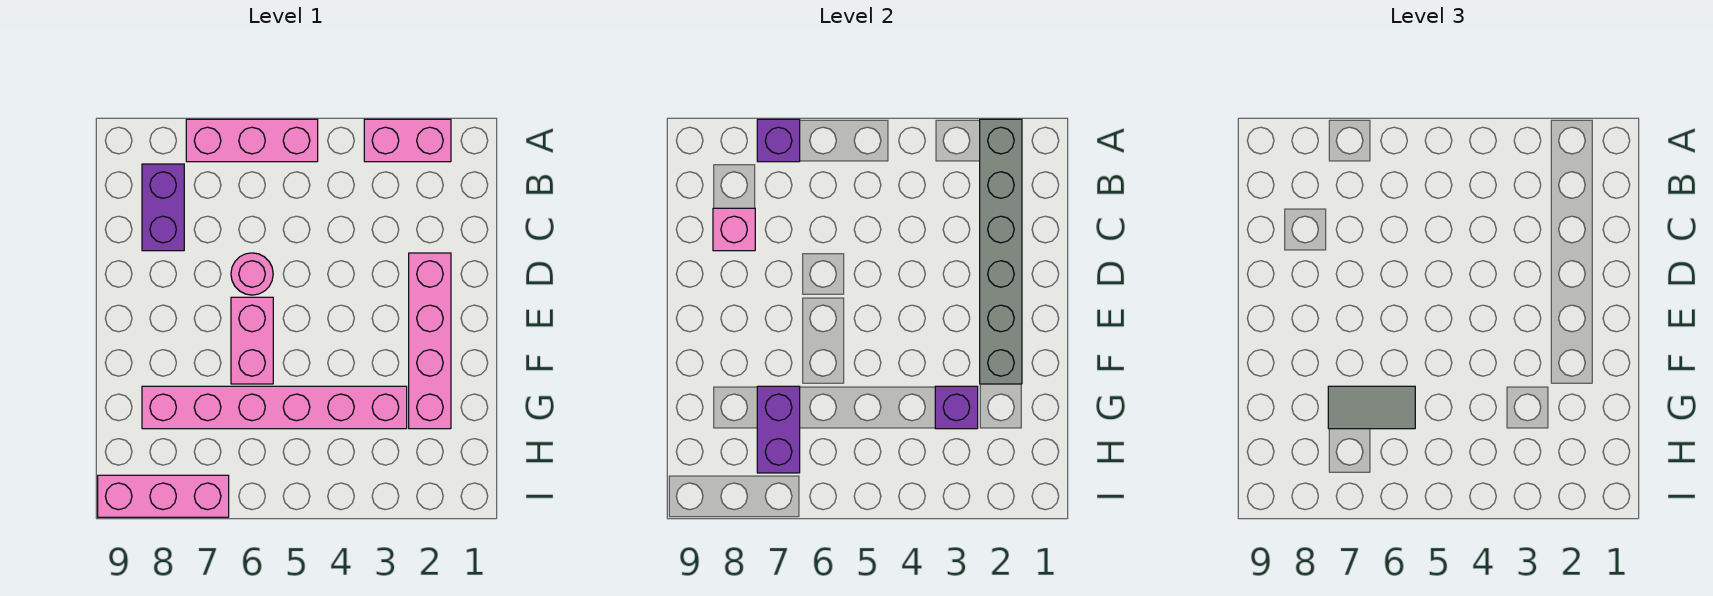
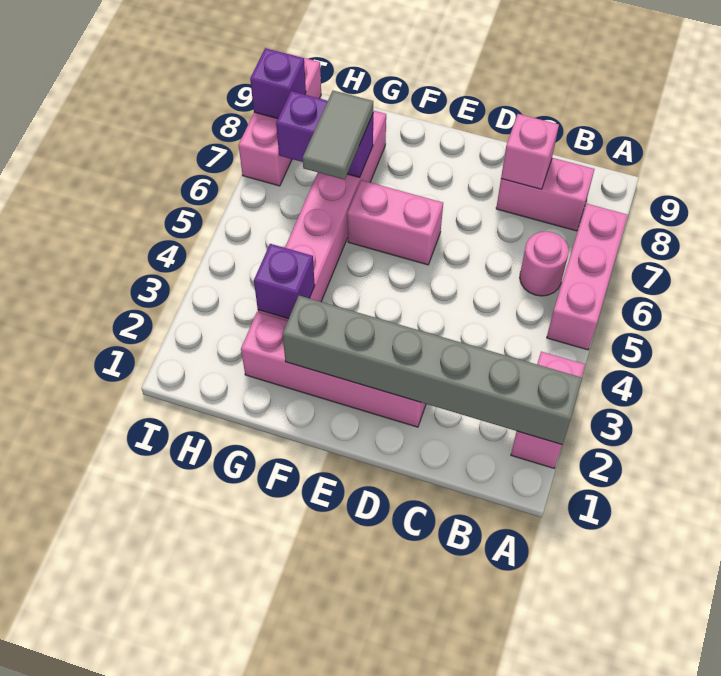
purple brick A7 level 2 -> purple brick I8 level 2
purple brick B8:C8 level 1 -> pink brick B8:C8 level 1
pink round brick D6 level 1 -> pink round brick B6 level 1

